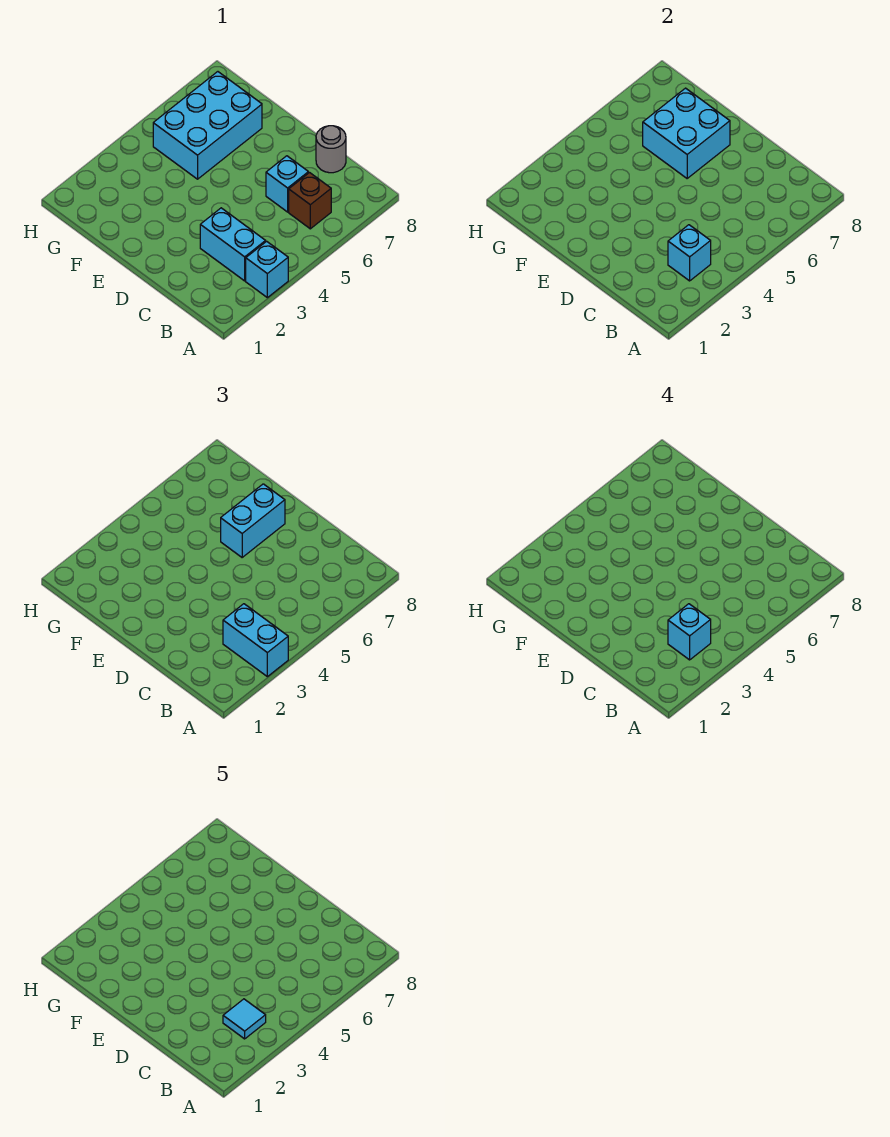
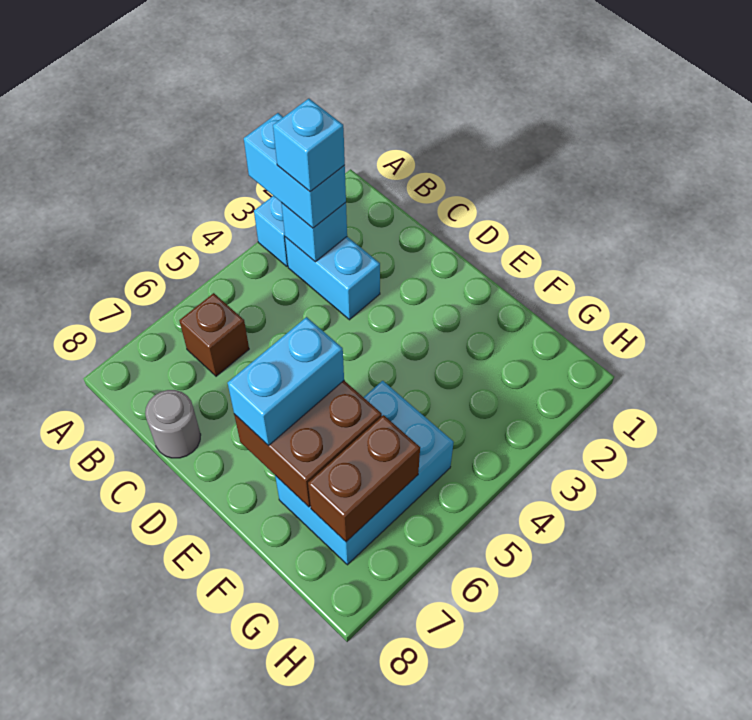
cyan tile B3 level 5 -> none
cyan brick C6 level 1 -> none
cyan brick E6:F7 level 2 -> brown brick E6:F7 level 2
none -> brown brick G6:G7 level 2

